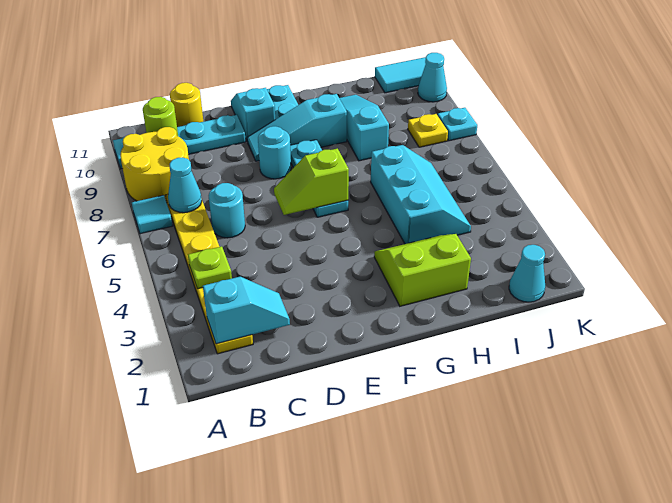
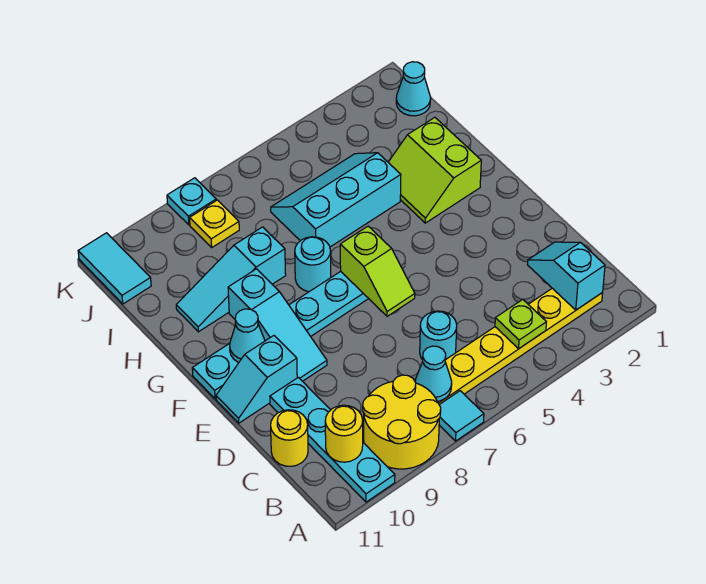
lime round brick B10 level 2 -> yellow round brick B10 level 2
cyan round brick E8 level 1 -> cyan round brick G7 level 1
cyan cone K10 level 1 -> cyan cone F10 level 2

